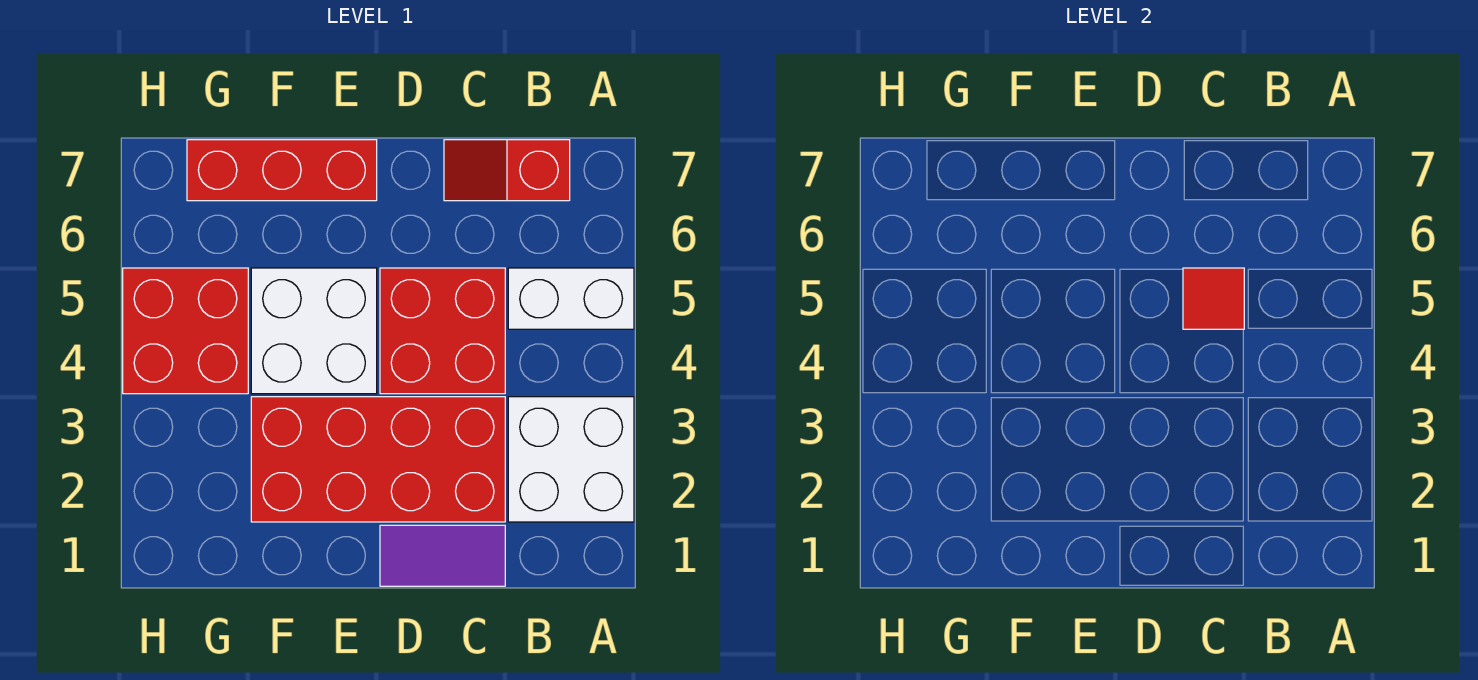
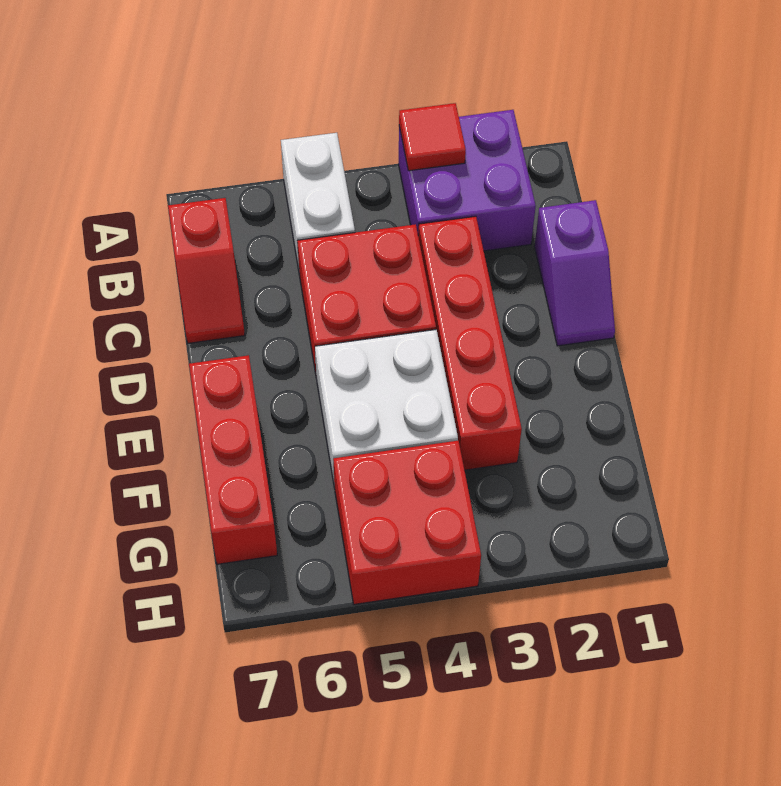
white brick A2:B3 level 1 -> purple brick A2:B3 level 1
purple tile C1:D1 level 1 -> purple slope C1:D1 level 1 top C
red brick C2:F3 level 1 -> red brick C3:F3 level 1
red tile C5 level 2 -> red tile A3 level 2

